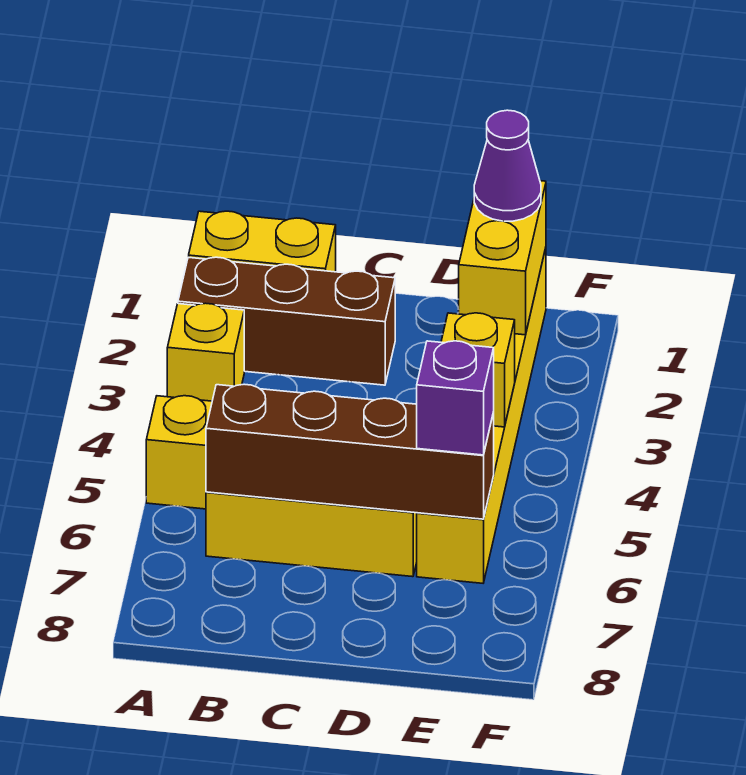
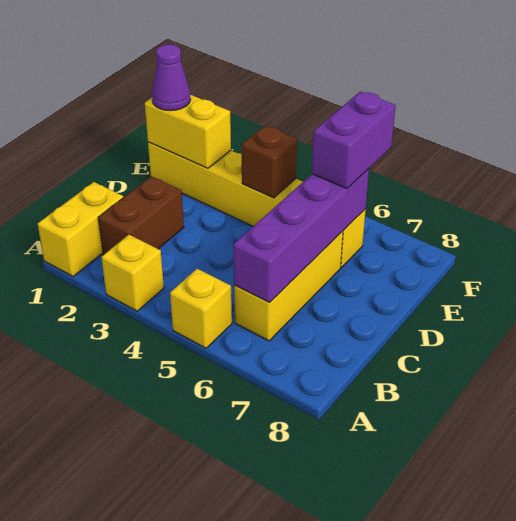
brown brick A2:C2 level 1 -> brown brick B2:C2 level 1
brown brick B6:E6 level 2 -> purple brick B6:E6 level 2
yellow brick E4 level 2 -> brown brick E4 level 2
purple brick E6 level 3 -> purple brick E6:F6 level 3

